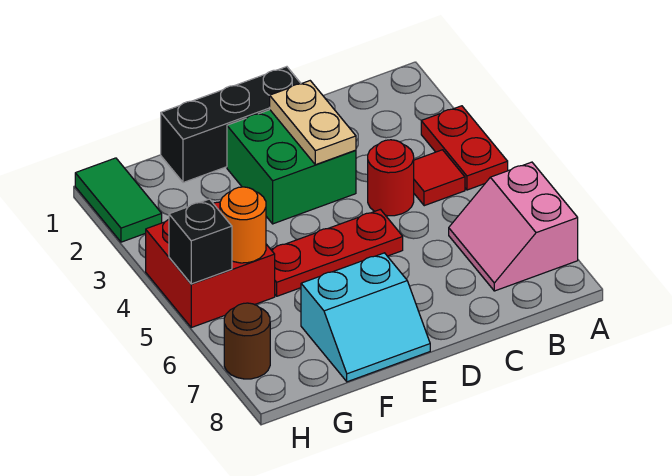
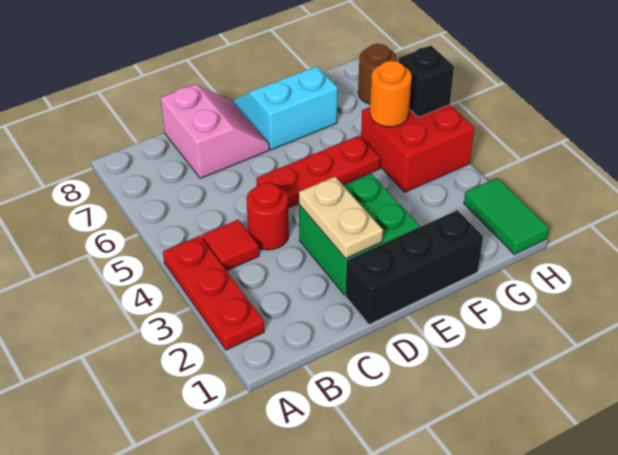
red plate A3:A4 level 1 -> red plate A2:A4 level 1
pink slope A6:B7 level 1 top A -> pink slope C7:D8 level 1 top C

